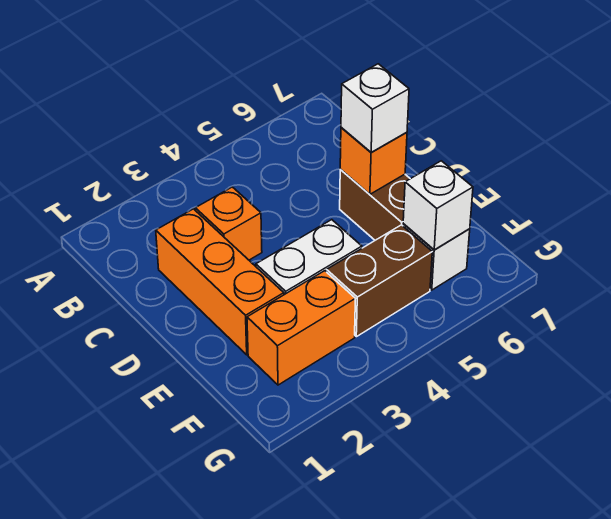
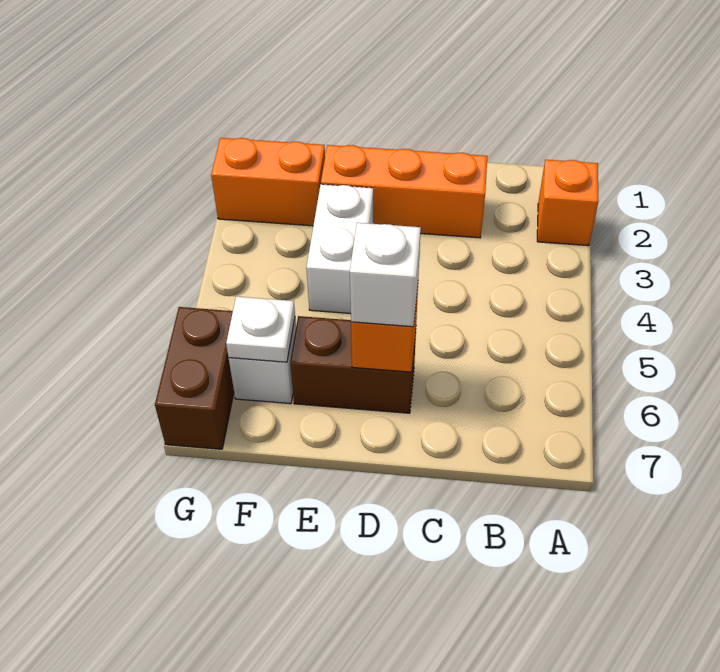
orange brick C3 level 1 -> orange brick A2 level 1
orange brick F2:F3 level 1 -> orange brick F2:G2 level 1
brown brick F4:F5 level 1 -> brown brick G6:G7 level 1
white brick F6 level 2 -> white plate F6 level 2

